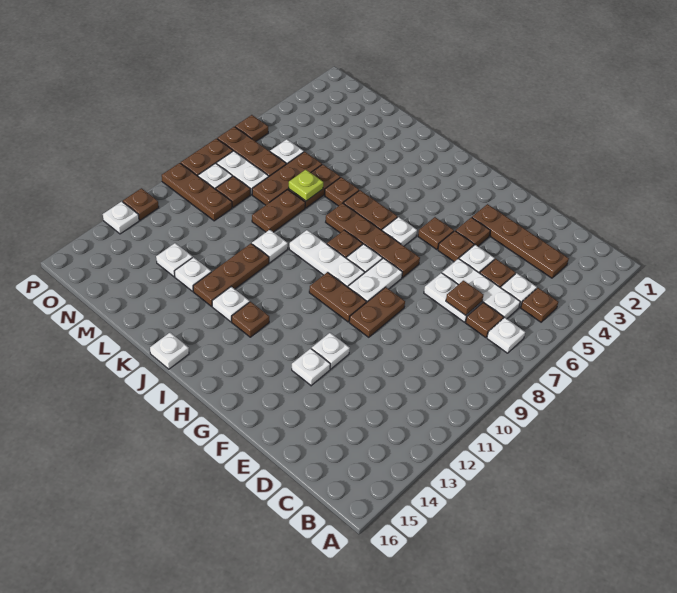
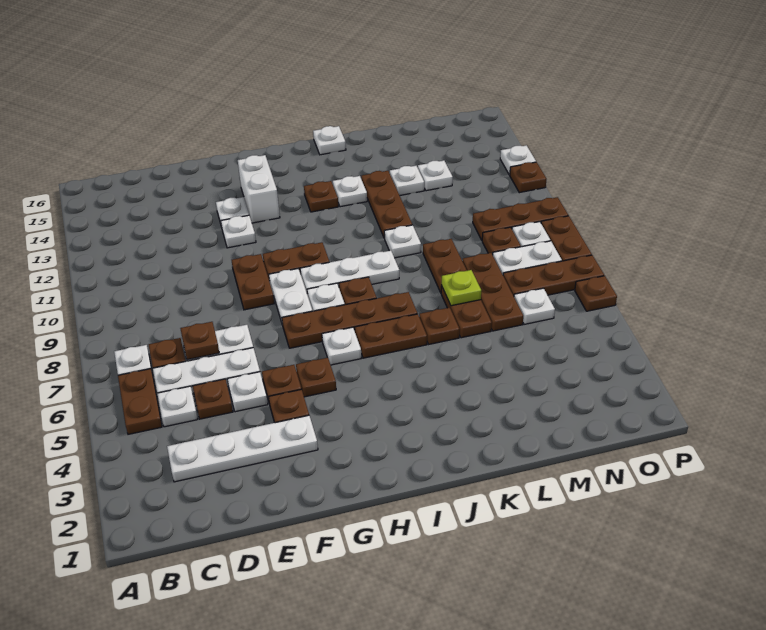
brown plate B5 level 1 -> brown plate B5:B6 level 1
brown plate C3:F3 level 1 -> white plate C3:F3 level 1
none -> white brick G13:G14 level 1

